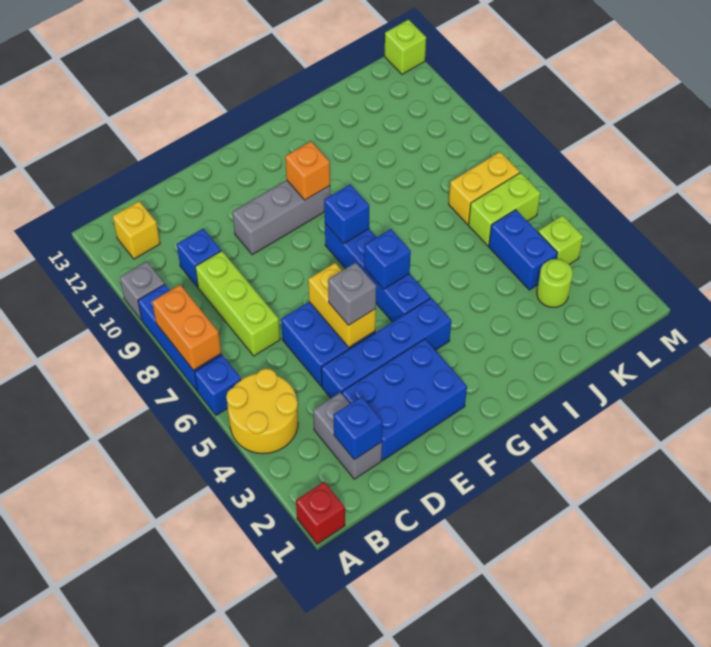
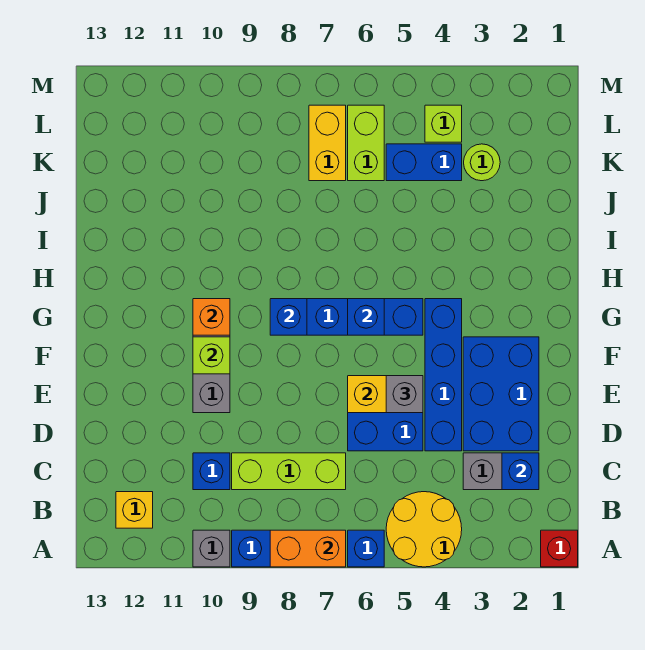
lime brick M13 level 1 -> lime brick F10 level 2

